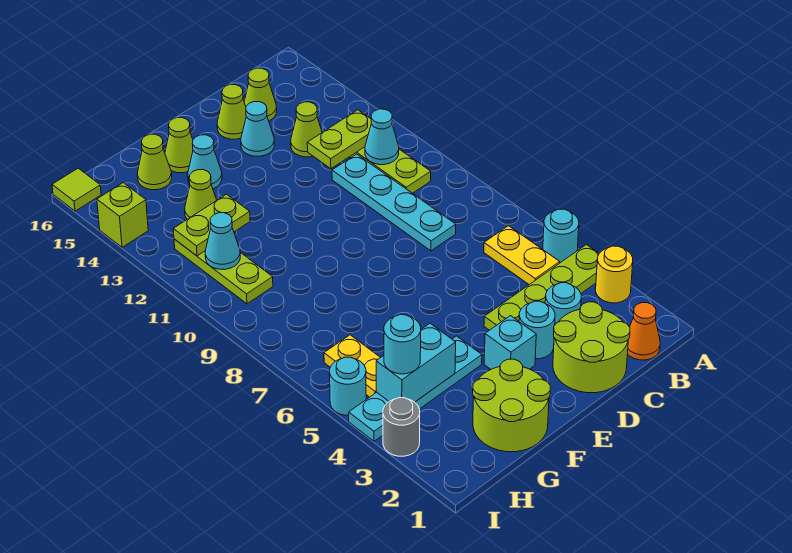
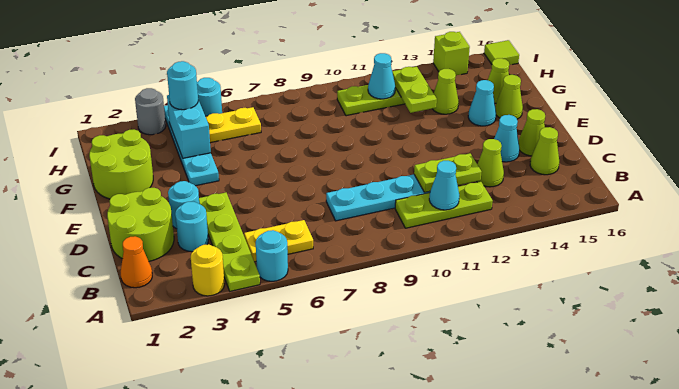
lime plate B12:C12 level 2 -> lime plate C11:C12 level 2
cyan brick E3 level 1 -> none

